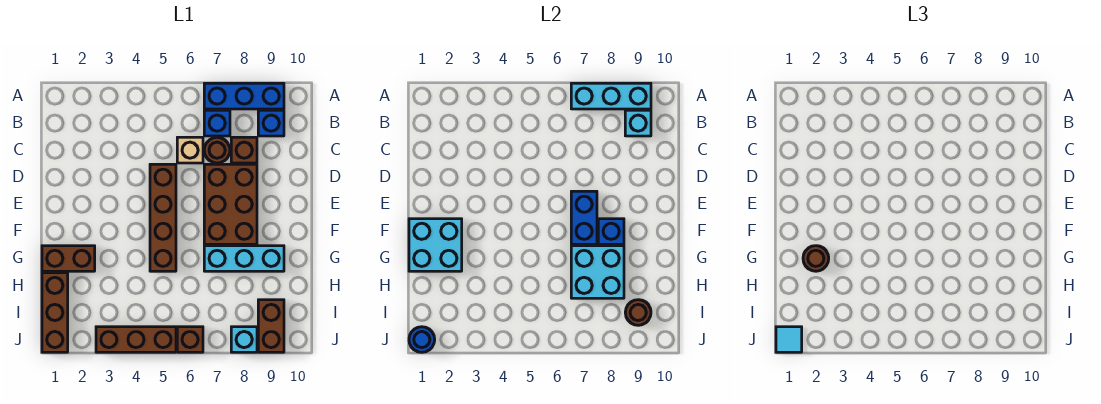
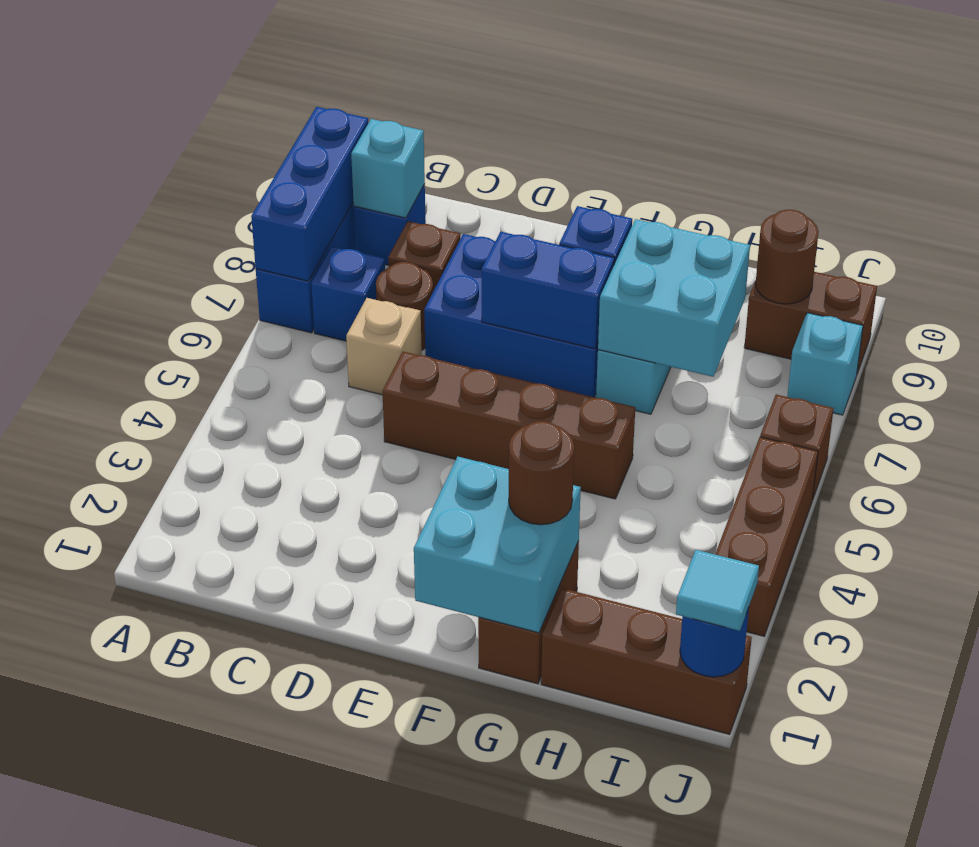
cyan brick A7:A9 level 2 -> blue brick A7:A9 level 2
brown brick D7:F8 level 1 -> blue brick D7:F8 level 1

